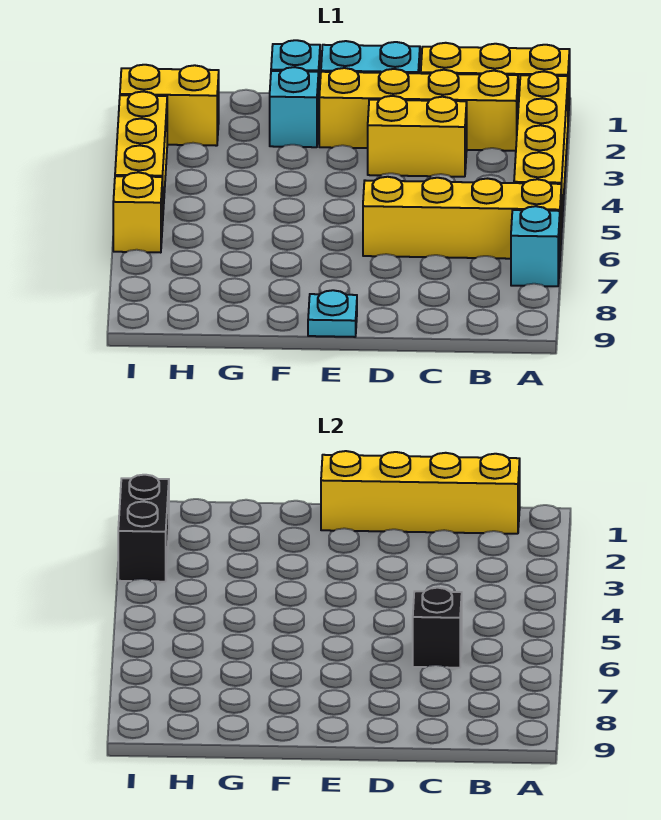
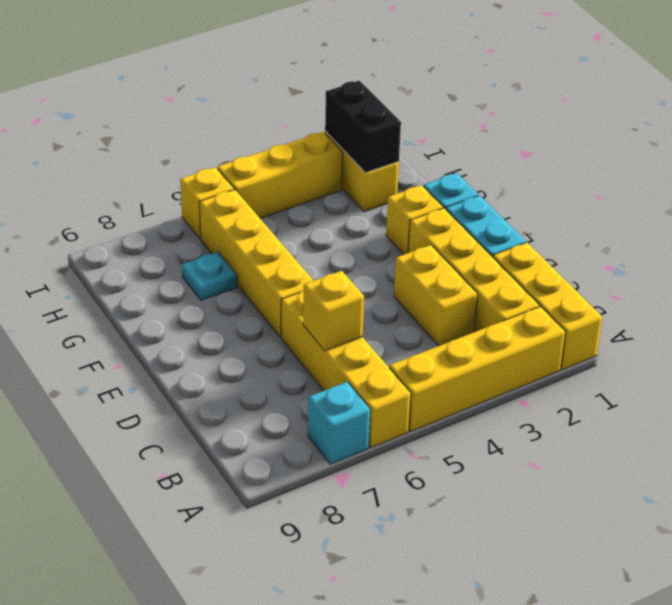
yellow brick B1:E1 level 2 -> yellow brick E6:H6 level 1
black brick C6 level 2 -> yellow brick C6 level 2
cyan plate E9 level 1 -> cyan plate G7 level 1
cyan brick F2 level 1 -> yellow brick F2 level 1
black brick I2:I3 level 2 -> black brick H2:I2 level 2

